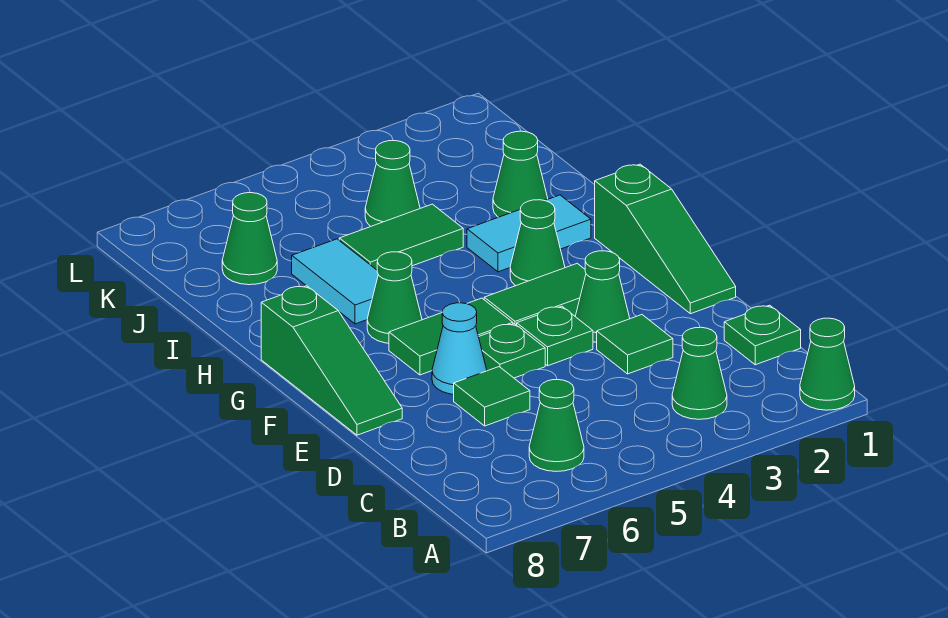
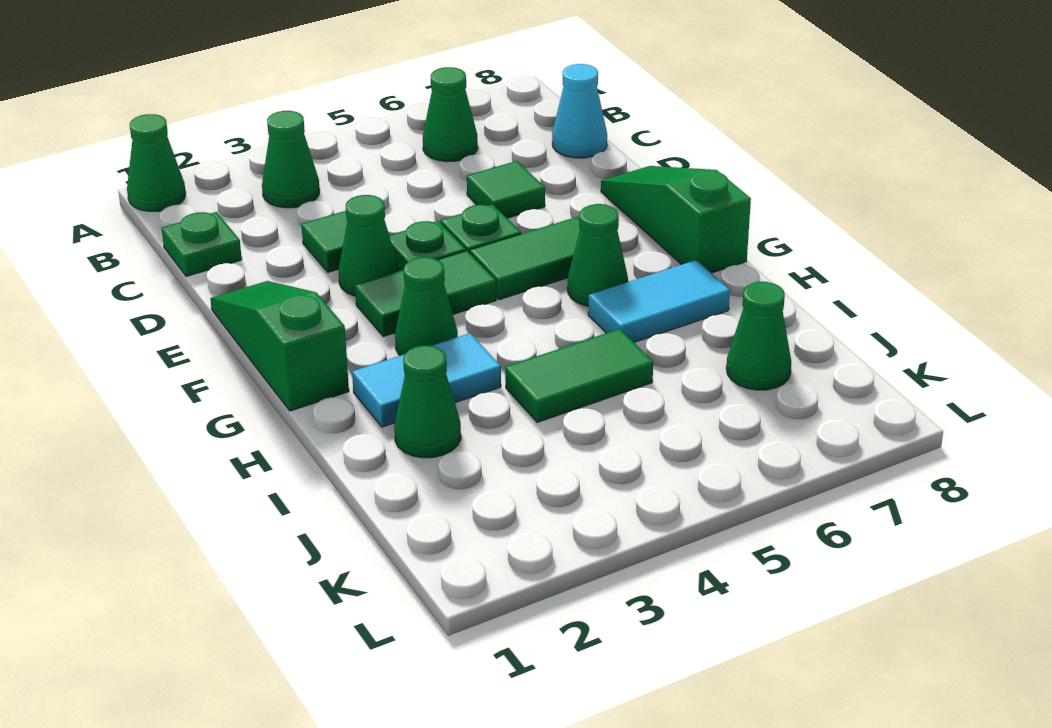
cyan cone E6 level 1 -> cyan cone C8 level 1
cyan tile H6:I6 level 1 -> cyan tile H6:H7 level 1
green cone J4 level 1 -> none

